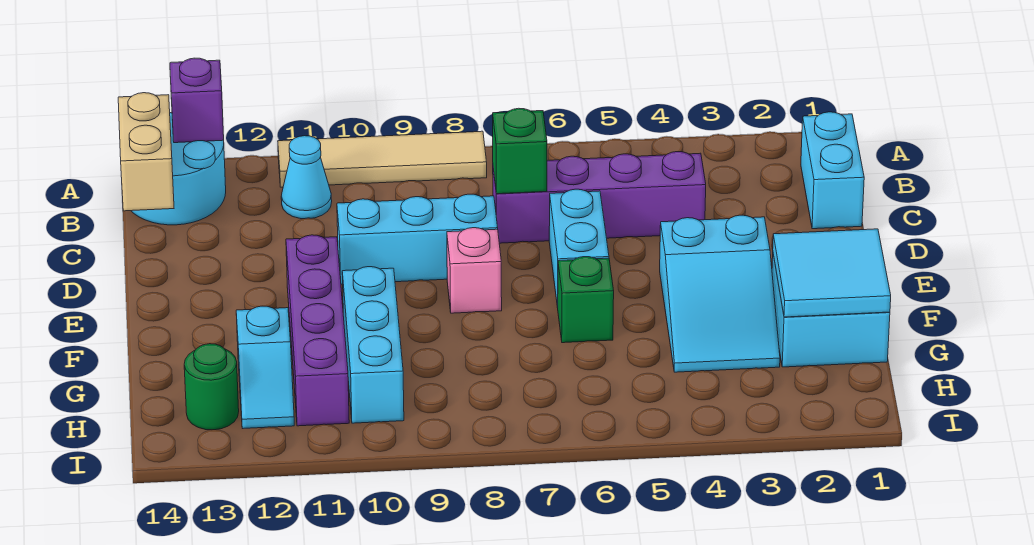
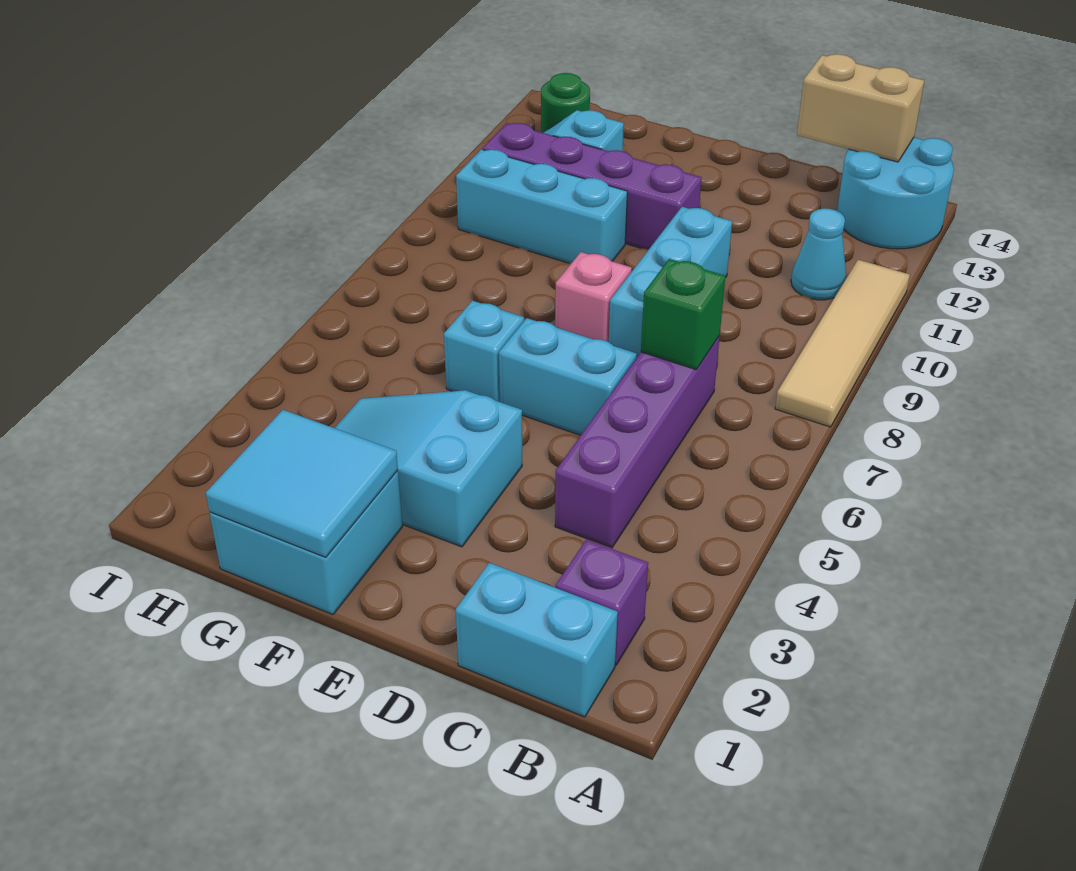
purple brick A13 level 2 -> purple brick B2 level 1
green brick F6 level 1 -> cyan brick F6 level 1

